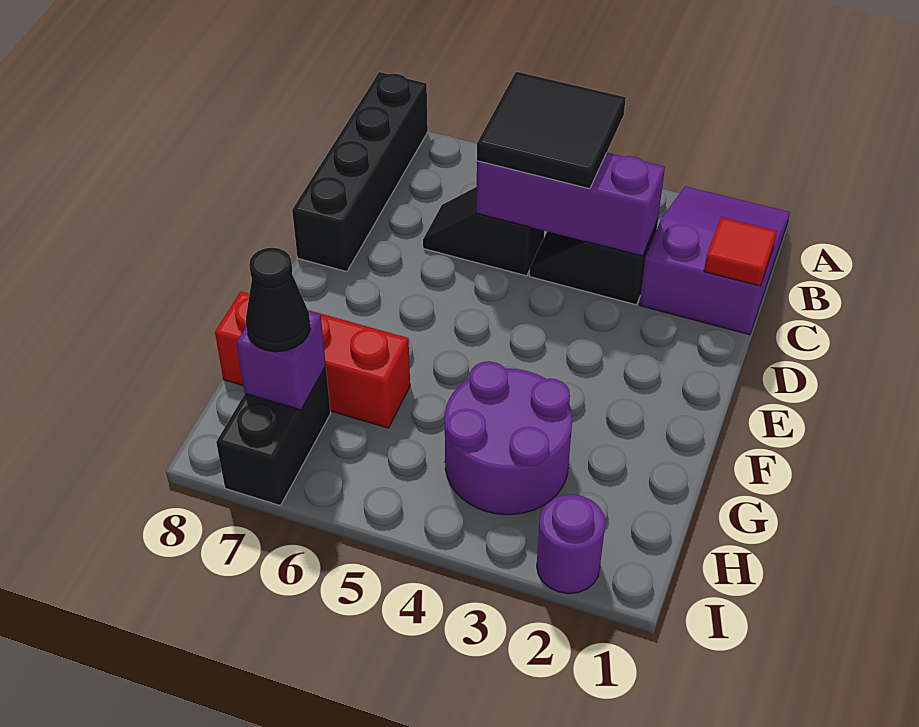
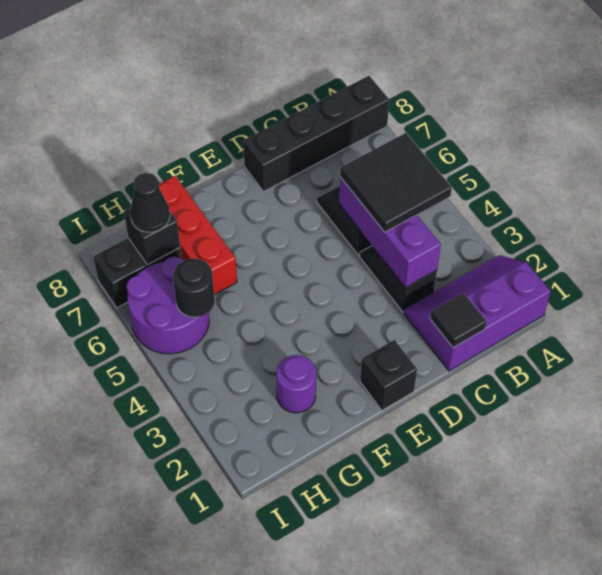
purple slope A1:C2 level 1 top C -> purple slope A1:C2 level 1 top 1
red tile C1 level 2 -> black tile C1 level 2
none -> black brick E1 level 1
purple round brick G3:H4 level 1 -> purple round brick H5:I6 level 1
none -> black round brick H5 level 2
purple brick H7 level 2 -> black brick H7 level 2
purple round brick I2 level 1 -> purple round brick G2 level 1

